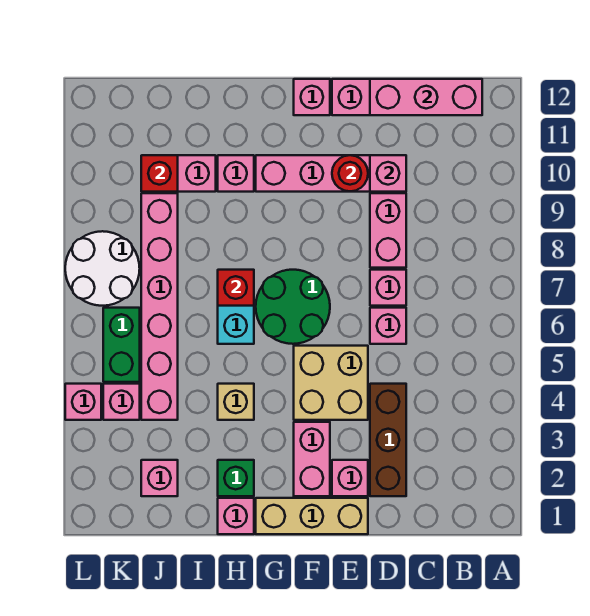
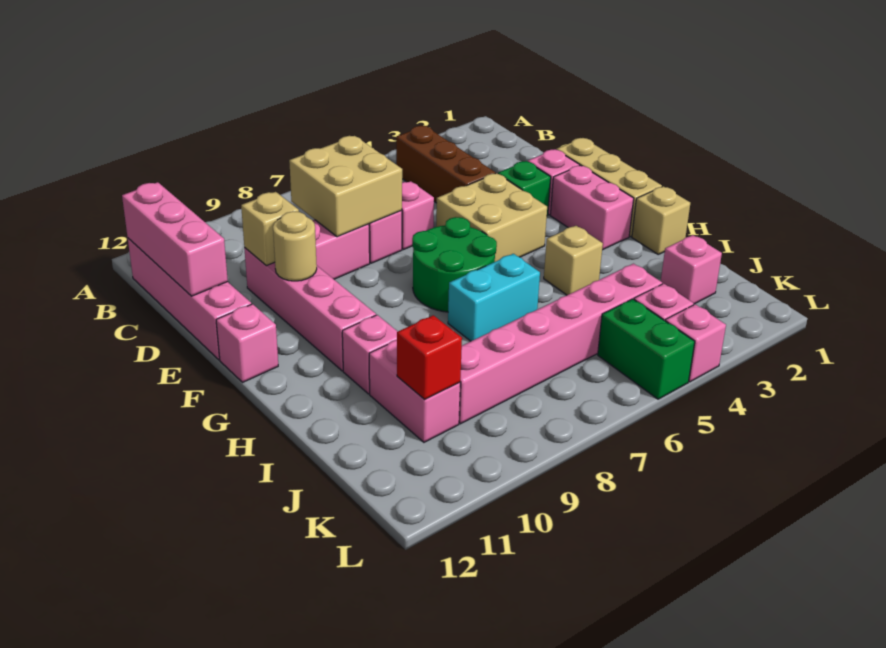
none -> tan brick C7:D8 level 2
brown brick D2:D4 level 1 -> brown brick B4:D4 level 1
pink brick D10 level 2 -> tan brick D10 level 2
red round brick E10 level 2 -> tan round brick E10 level 2
pink brick F2:F3 level 1 -> pink brick F2:G2 level 1
pink brick H1 level 1 -> tan brick H1 level 1
green brick H2 level 1 -> green brick E3 level 1
red brick H7 level 2 -> none
green brick K5:K6 level 1 -> green brick K5:L5 level 1
white round brick K7:L8 level 1 -> none

